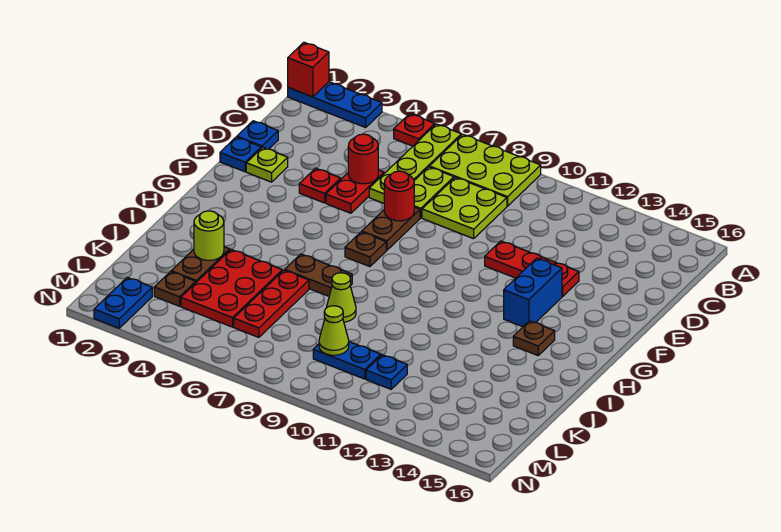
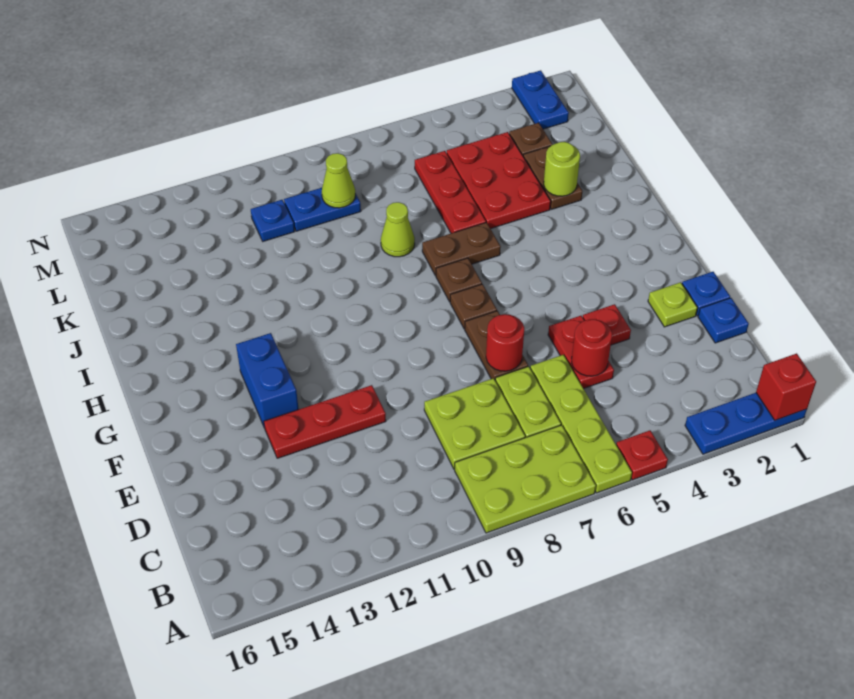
brown plate H14 level 1 -> brown plate H7 level 1

